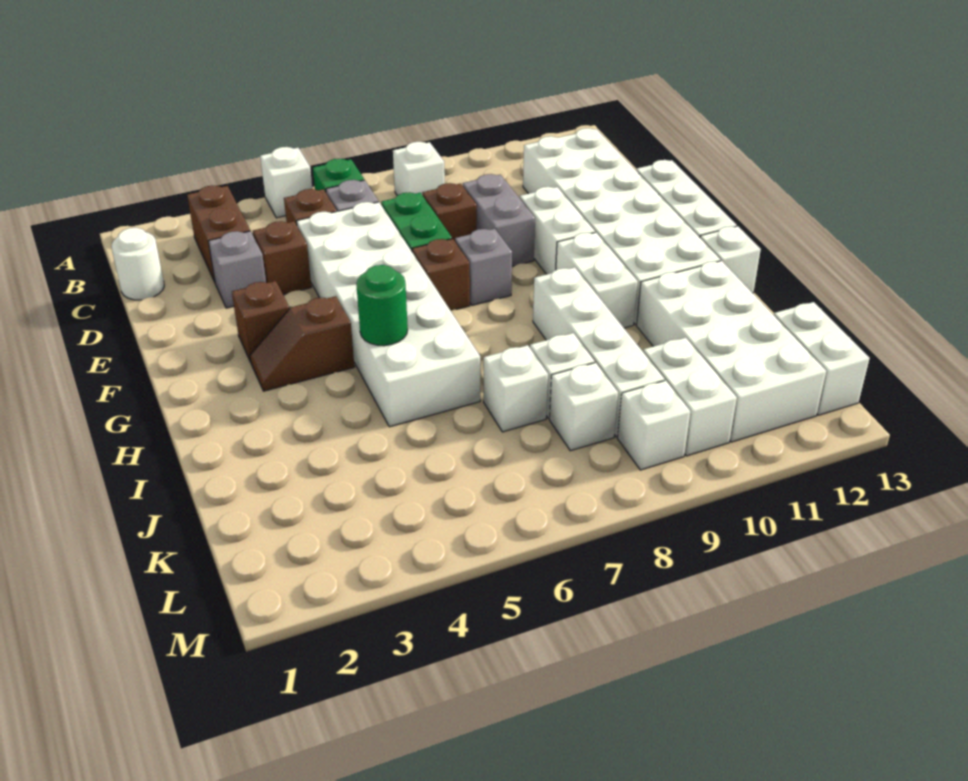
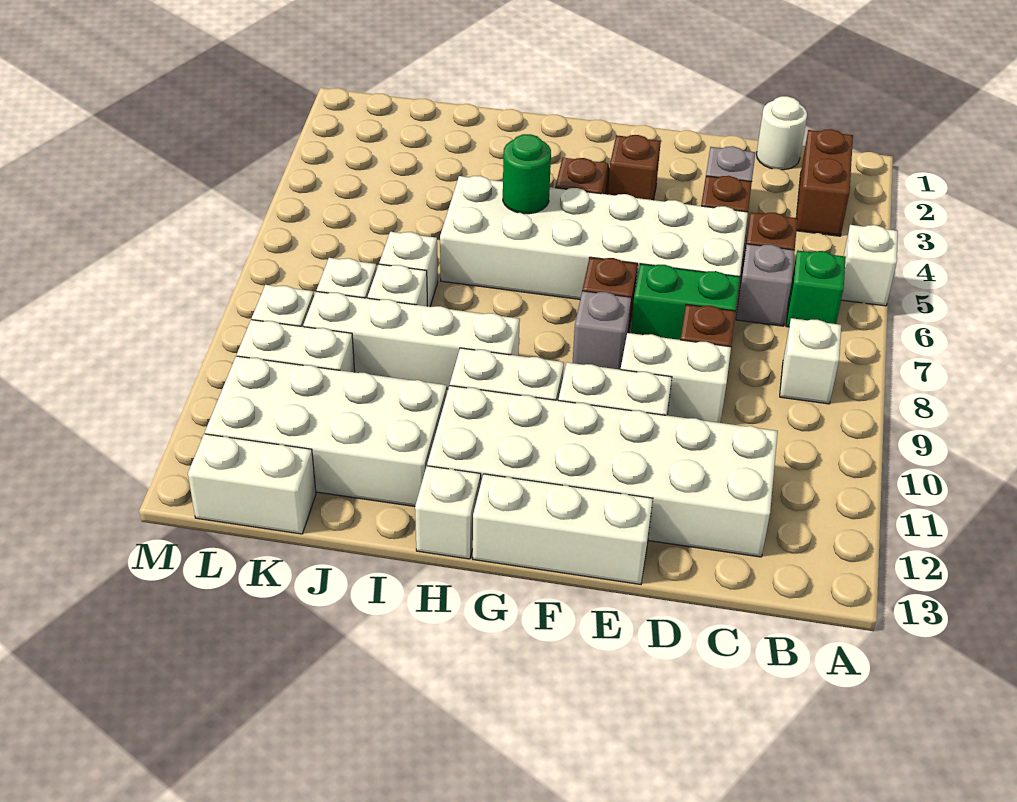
brown brick B3:C3 level 1 -> brown brick B2:B3 level 1
grey brick D9:E9 level 1 -> white brick D9:E9 level 1

